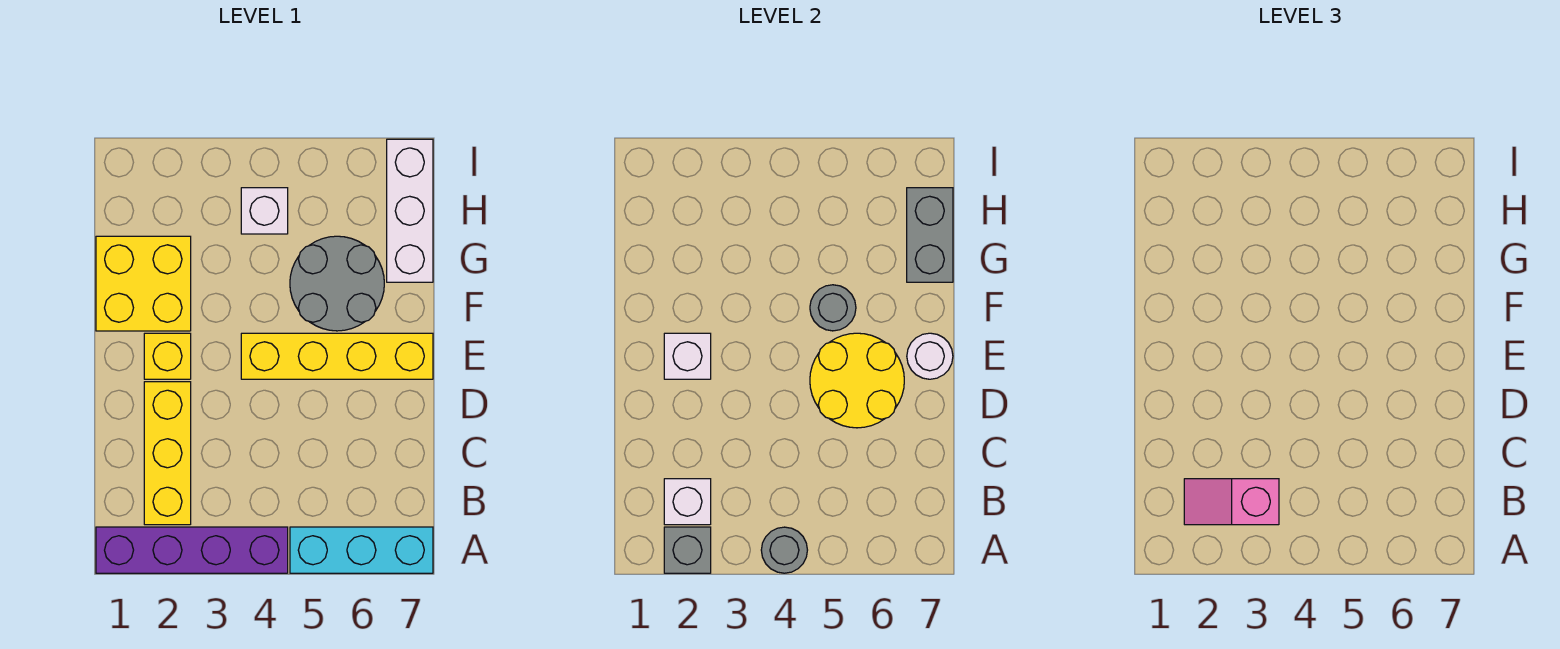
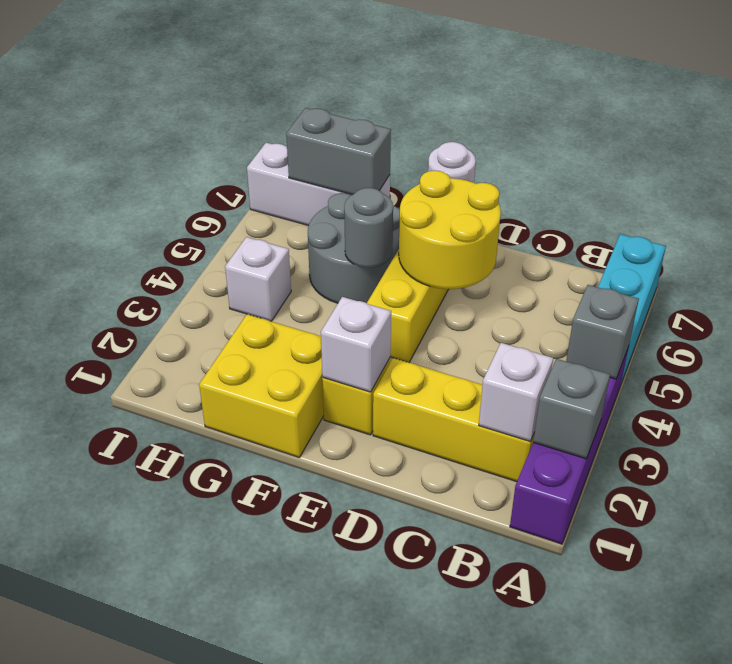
grey round brick A4 level 2 -> grey brick A4 level 2
pink slope B2:B3 level 3 top 3 -> none

